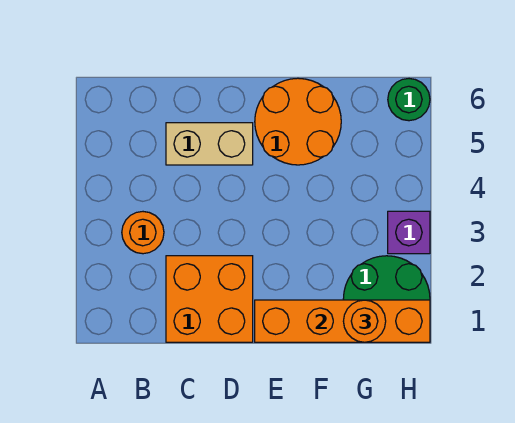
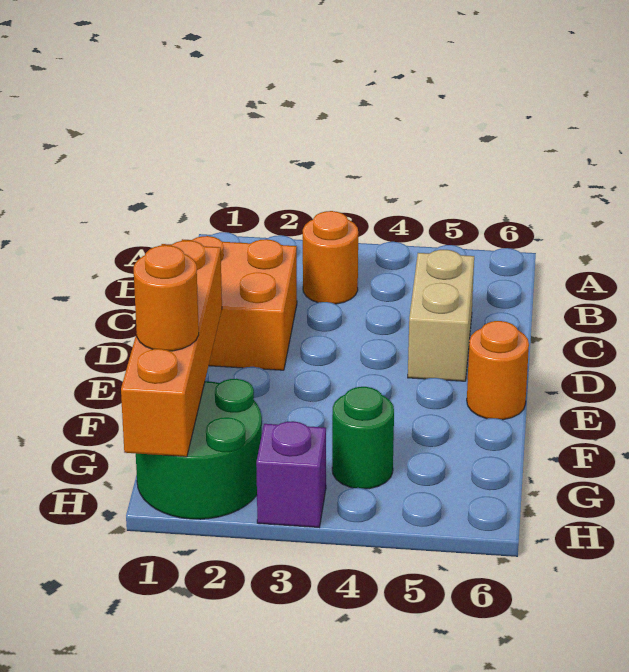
orange round brick E5:F6 level 1 -> orange round brick E6 level 1
green round brick H6 level 1 -> green round brick G4 level 1

